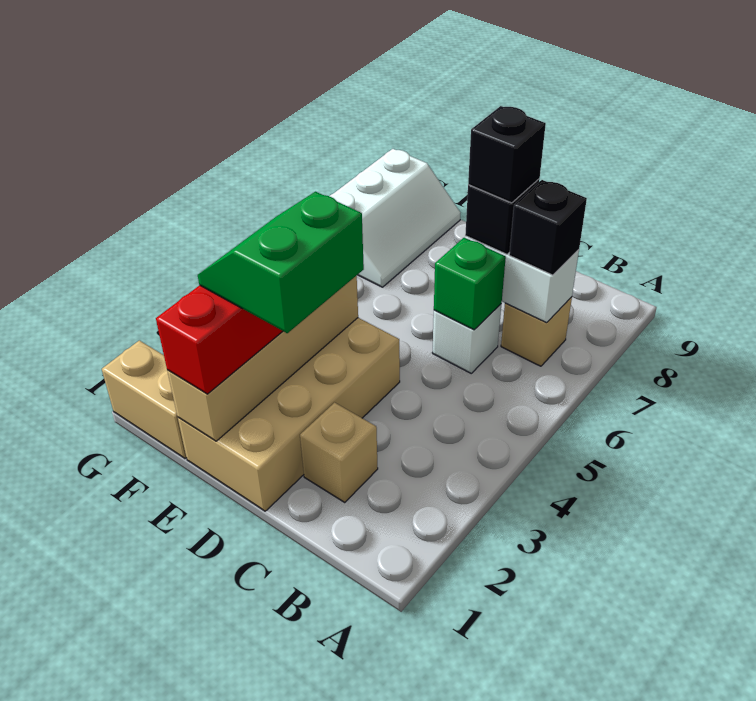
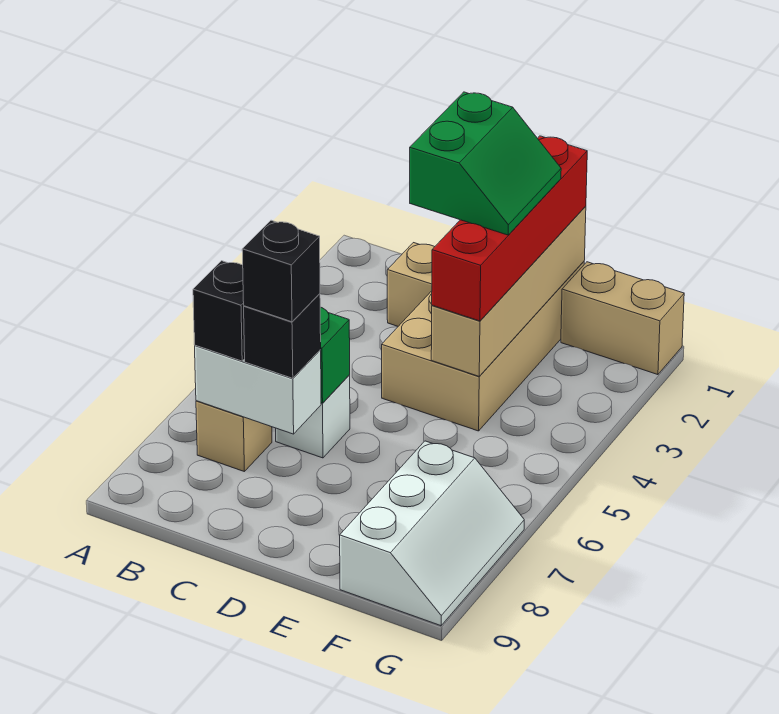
white slope F7:G9 level 1 top G -> white slope F7:G9 level 1 top F

